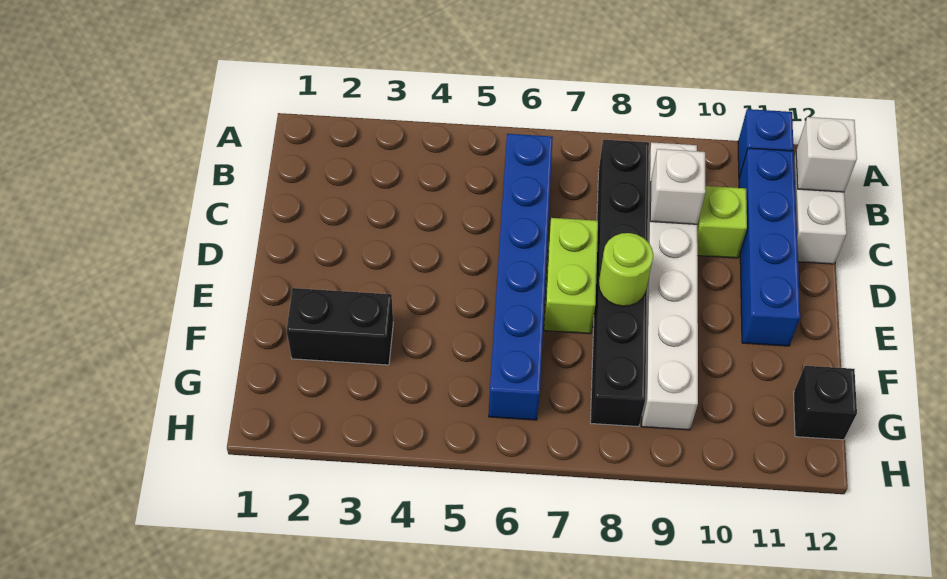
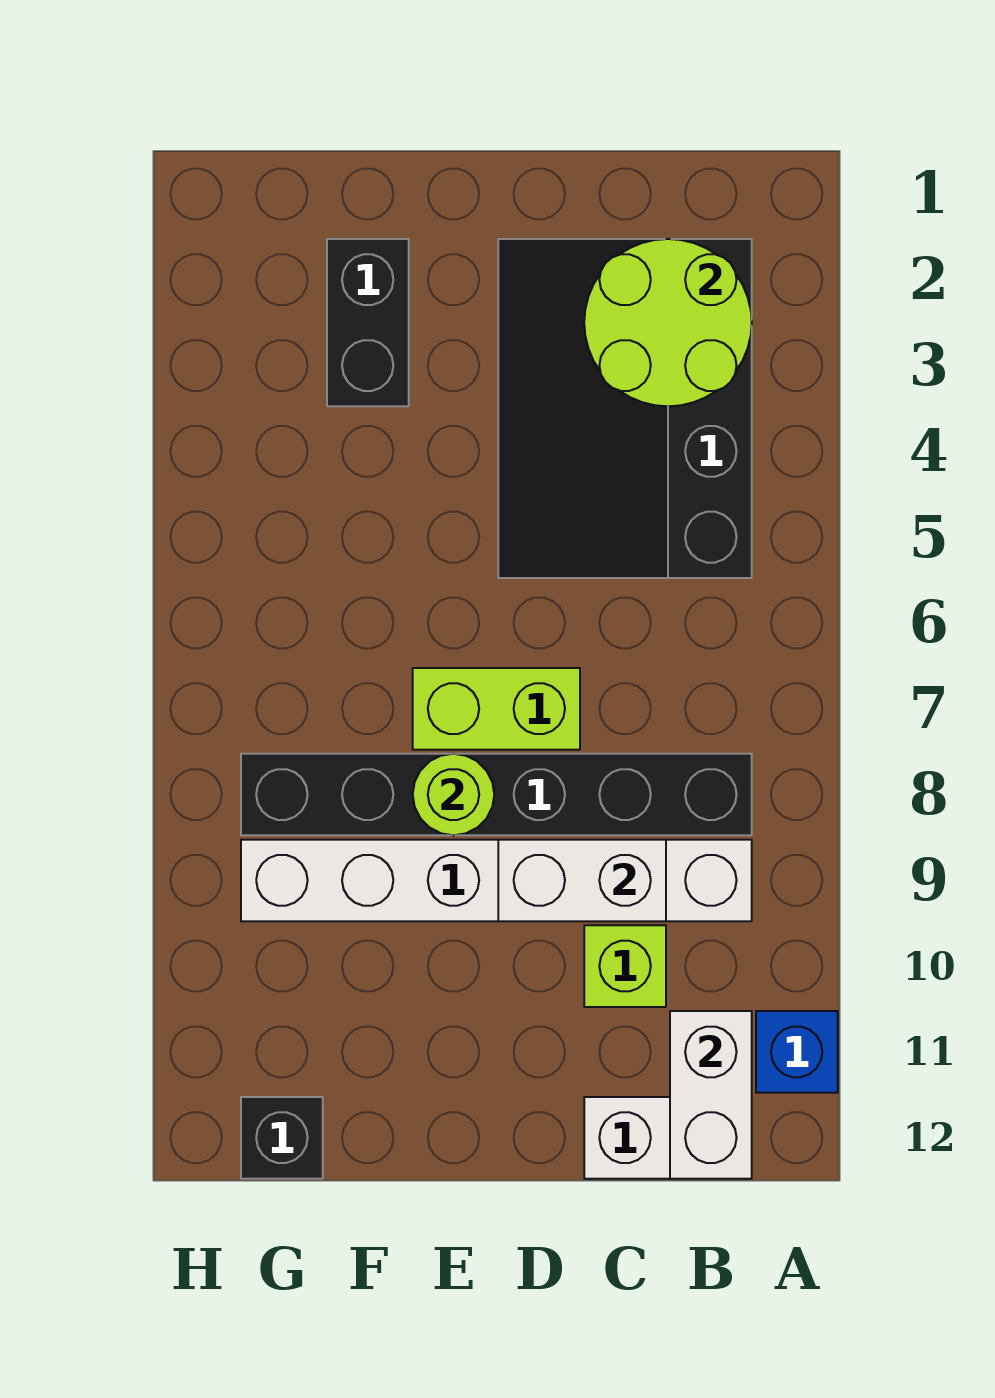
none -> black slope B2:D5 level 1 top B
none -> lime round brick B2:C3 level 2
blue brick B6:G6 level 1 -> none
blue brick B11:E11 level 1 -> none
white brick B12 level 2 -> white brick B11:B12 level 2
white brick C9 level 2 -> white brick C9:D9 level 2

